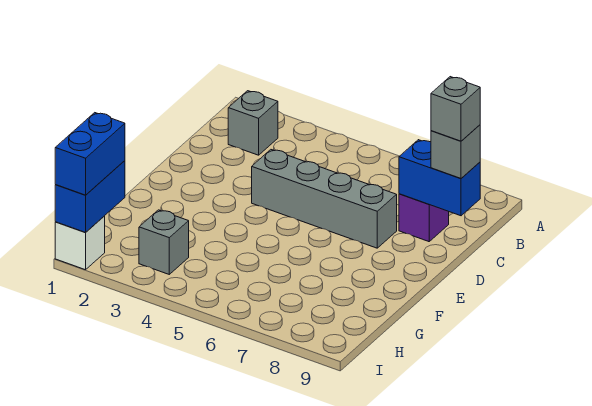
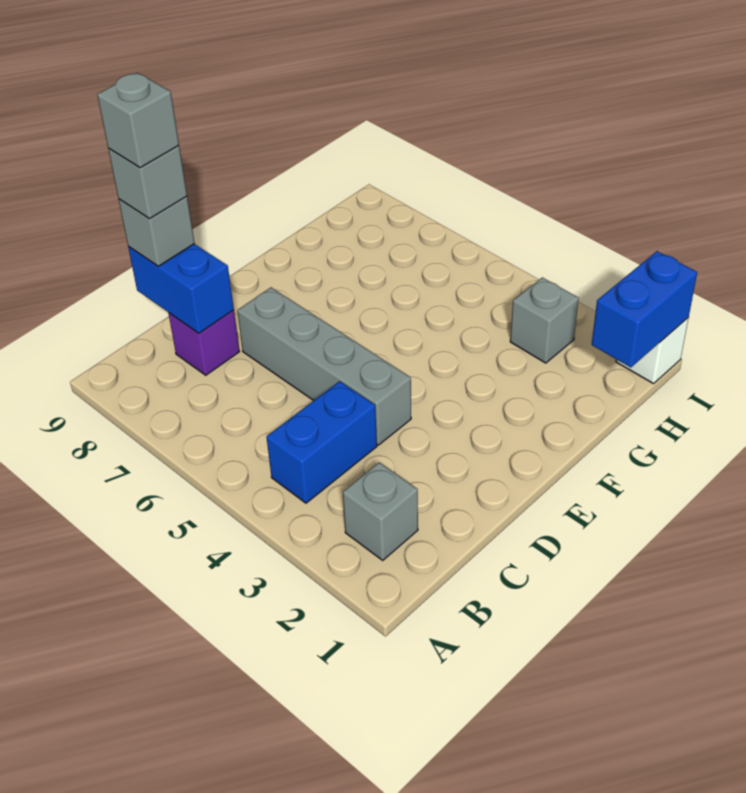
none -> grey brick C9 level 5
blue brick H1:I1 level 3 -> blue brick B4:C4 level 1

